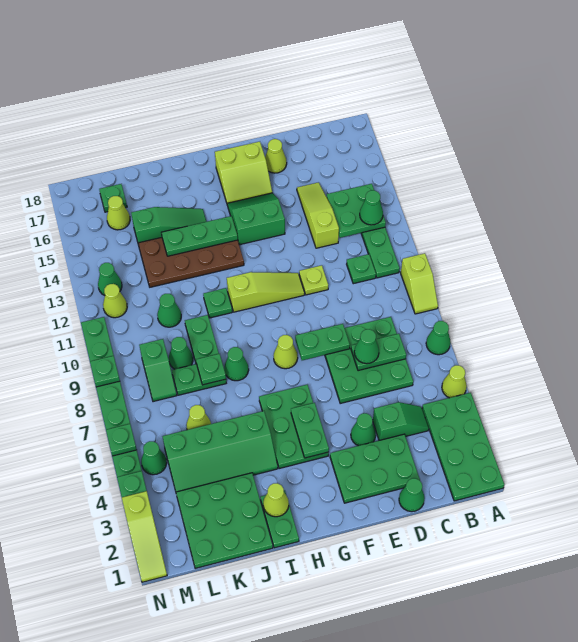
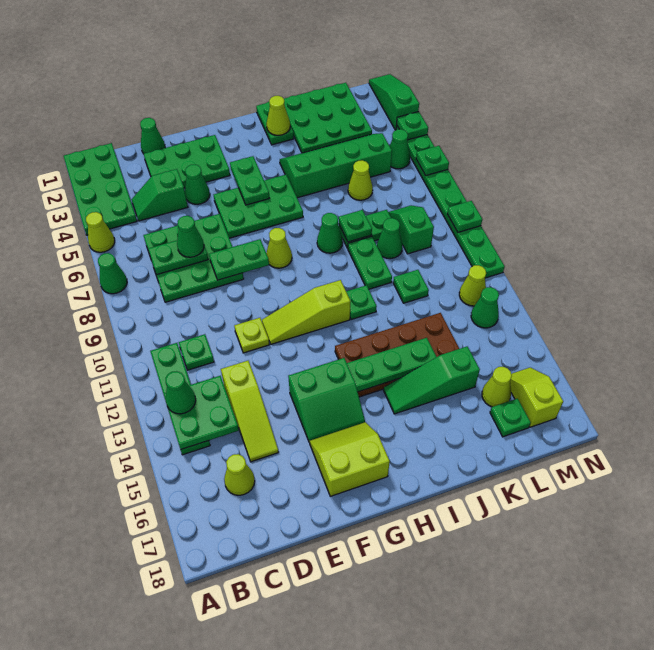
lime slope A9:A10 level 1 top 10 -> lime slope M16:M17 level 1 top 17
lime cone E17 level 1 -> lime cone C16 level 1
green plate G4:H6 level 1 -> green plate F5:H6 level 1
green cone K11 level 1 -> green plate K11 level 1
lime slope N1:N3 level 1 top 3 -> green slope N1:N3 level 1 top 3

